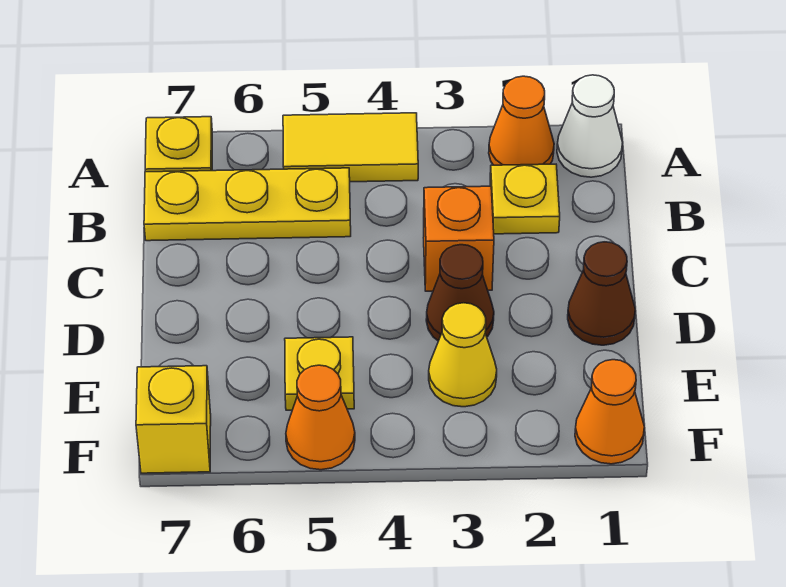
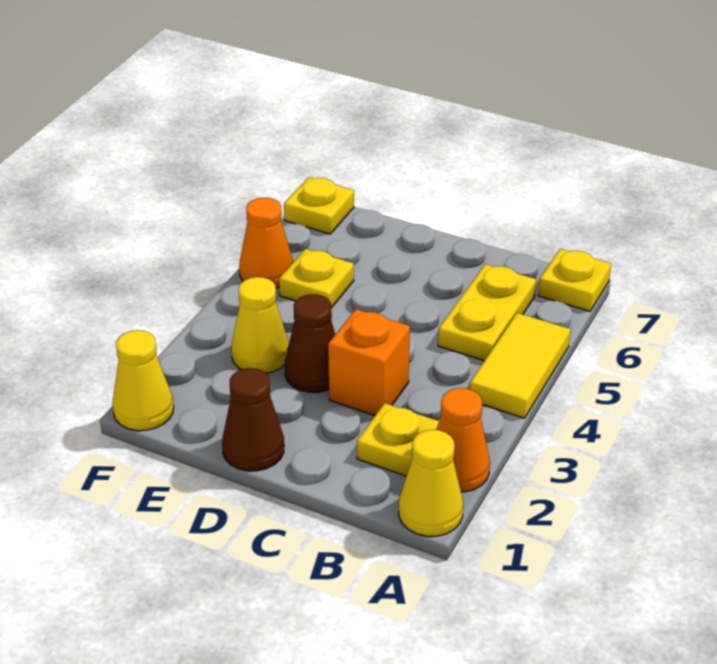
white cone A1 level 1 -> yellow cone A1 level 1
yellow plate B5:B7 level 1 -> yellow plate B5:B6 level 1
orange cone F1 level 1 -> yellow cone F1 level 1
yellow brick F7 level 1 -> yellow plate F7 level 1

